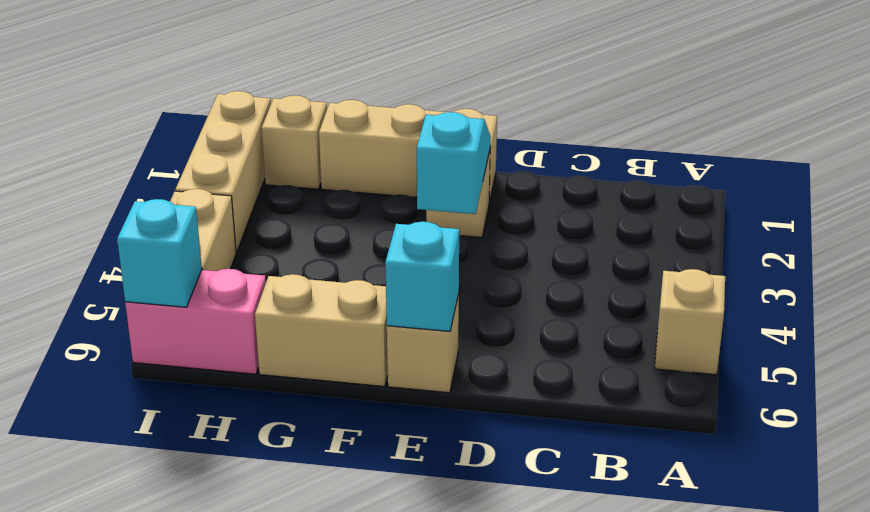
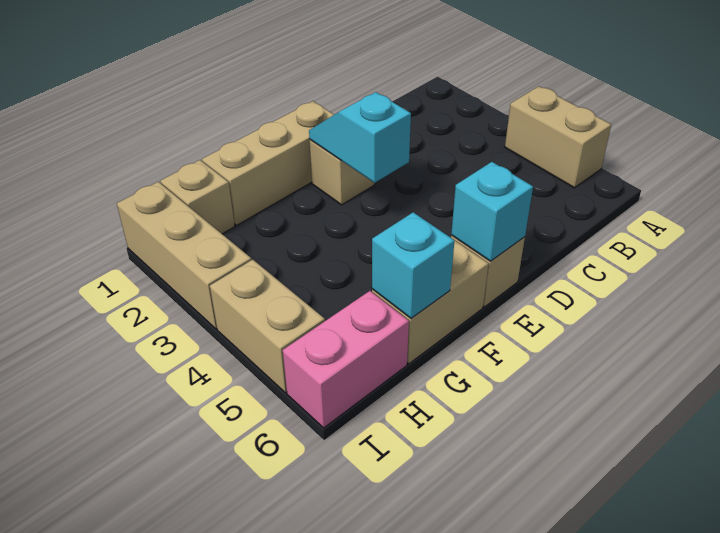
tan brick A5 level 1 -> tan brick A4:A5 level 1
cyan brick I6 level 2 -> cyan brick G6 level 2

